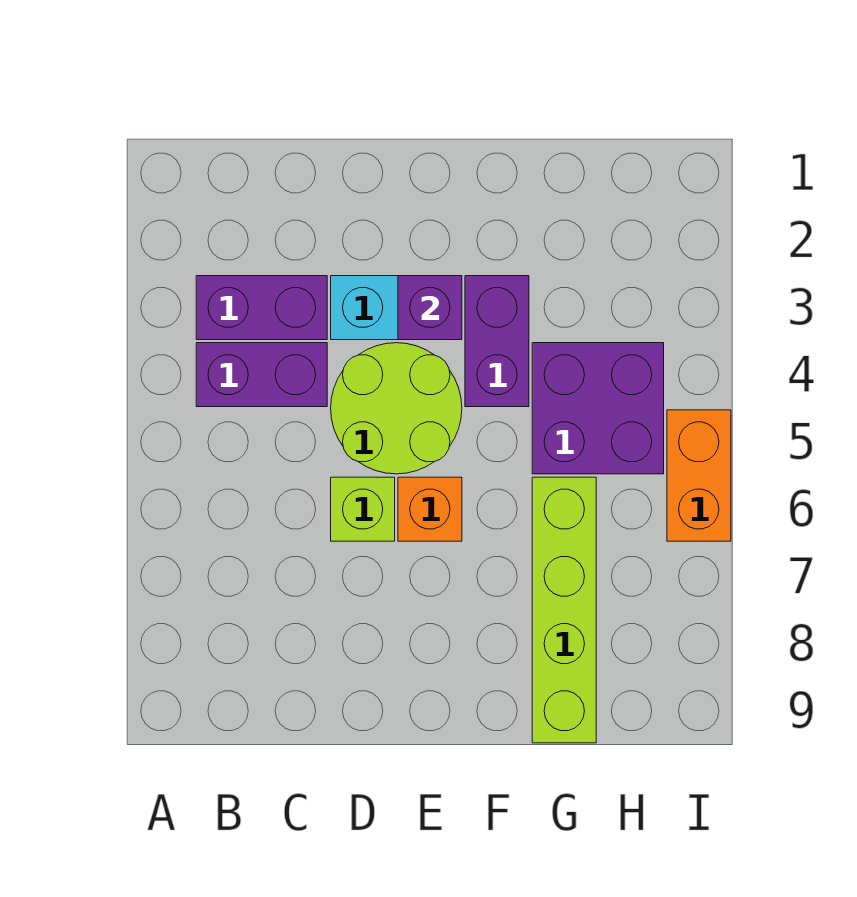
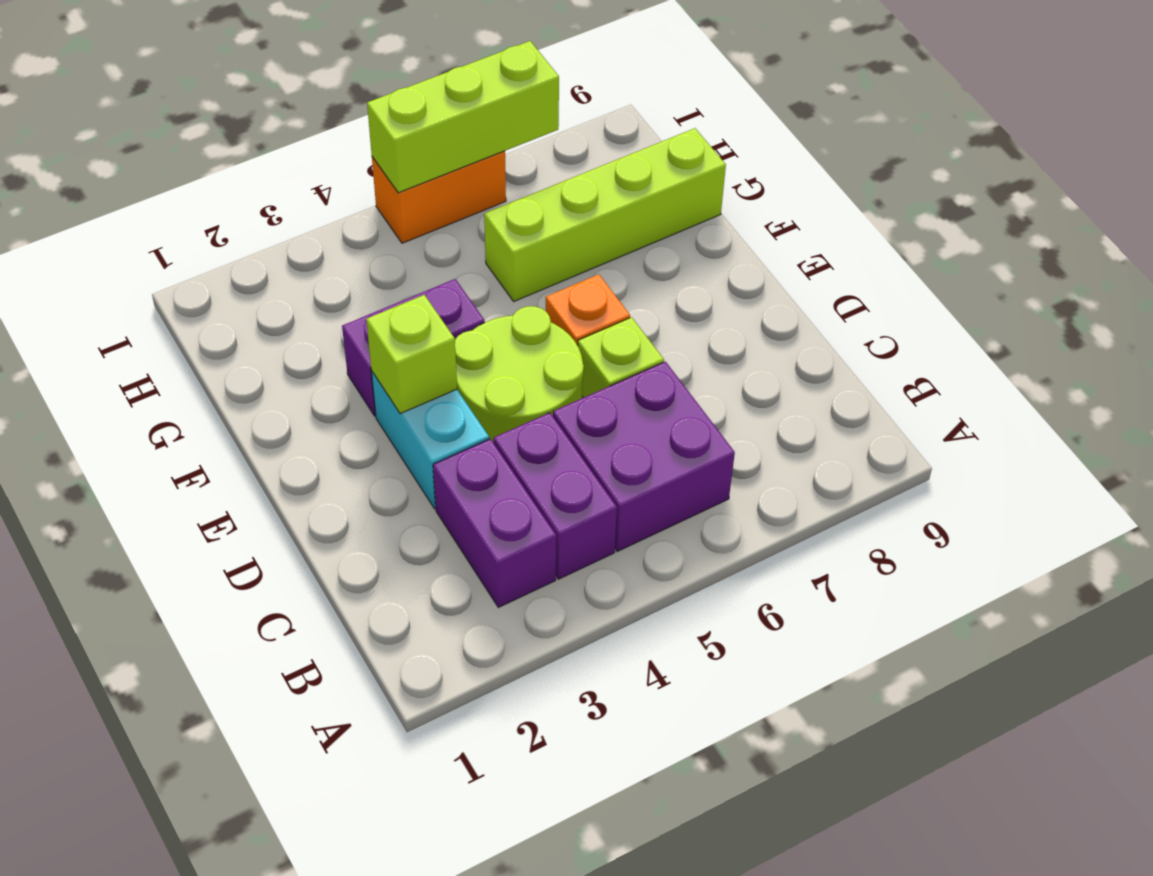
purple brick E3 level 2 -> lime brick E3 level 2
purple brick G4:H5 level 1 -> purple brick B5:C6 level 1
none -> lime brick I5:I7 level 2

